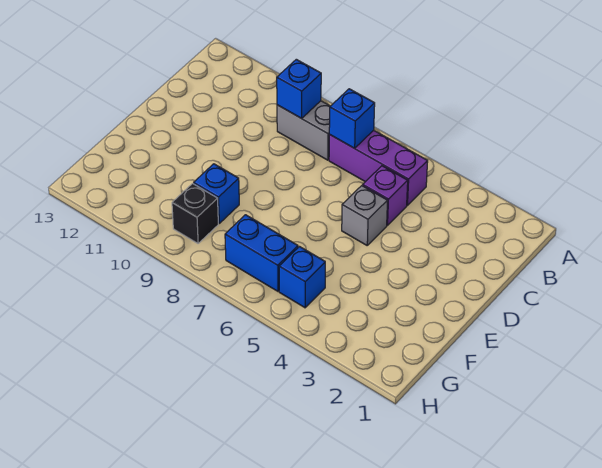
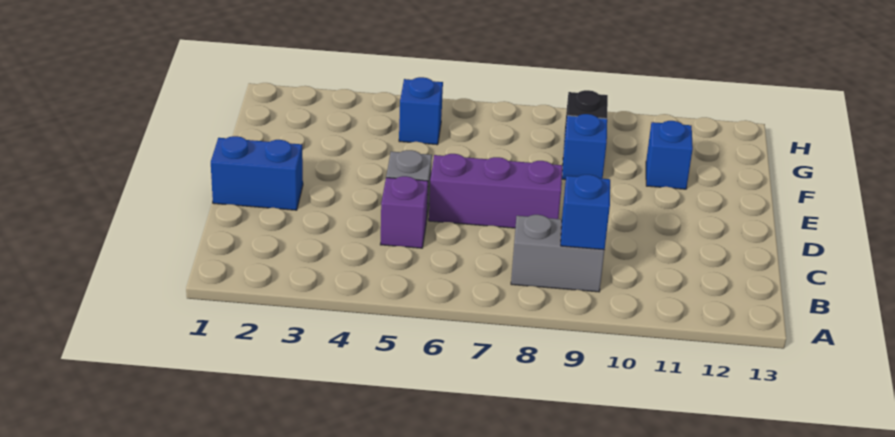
purple brick B5:B7 level 1 -> purple brick D6:D8 level 1
blue brick B7 level 2 -> blue brick F11 level 1
blue brick G6:G7 level 1 -> blue brick D1:D2 level 1

